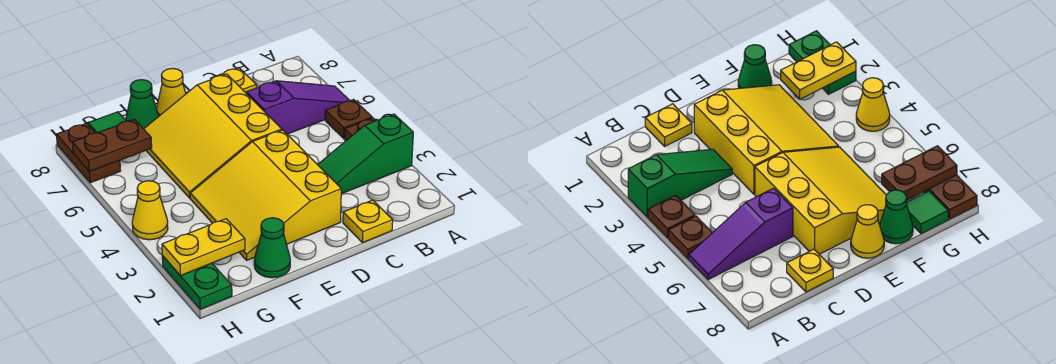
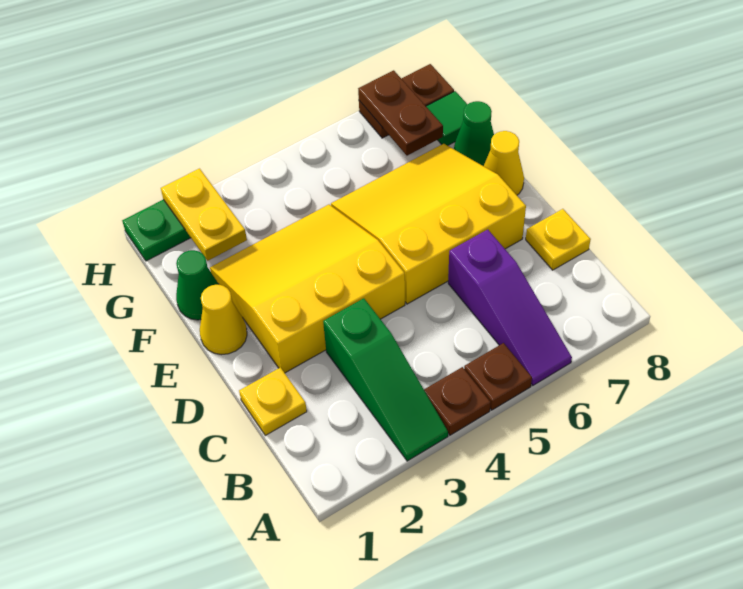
green slope A3:C3 level 1 top A -> green slope A3:C3 level 1 top C
yellow cone H4 level 1 -> yellow cone E1 level 1

